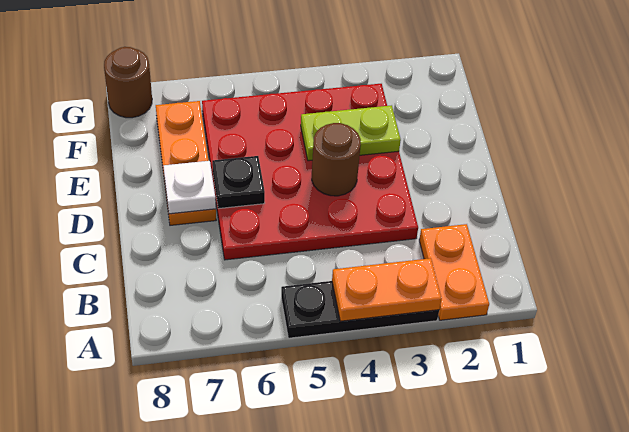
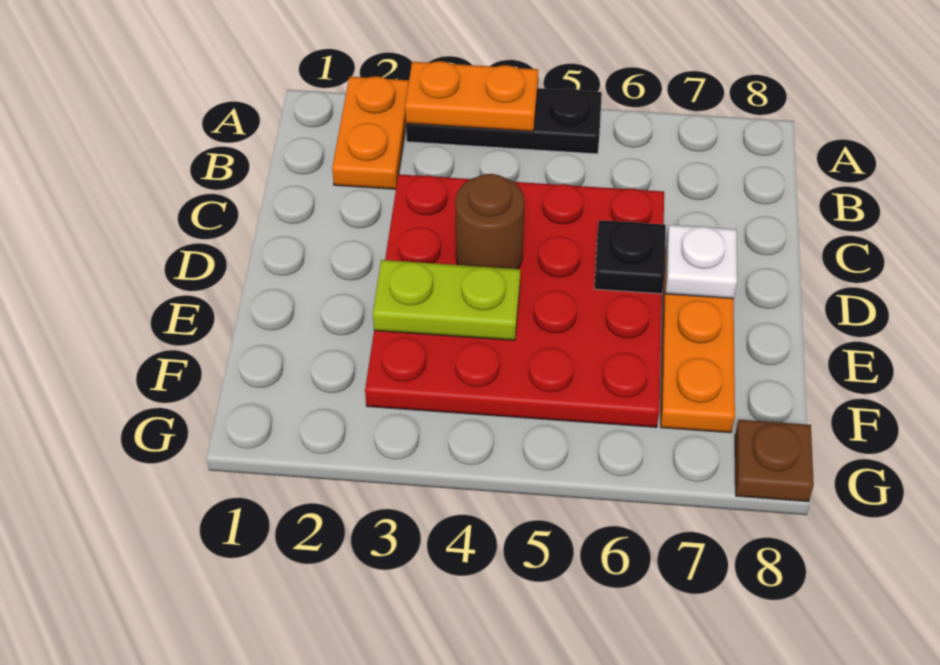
brown round brick G8 level 1 -> brown plate G8 level 1

